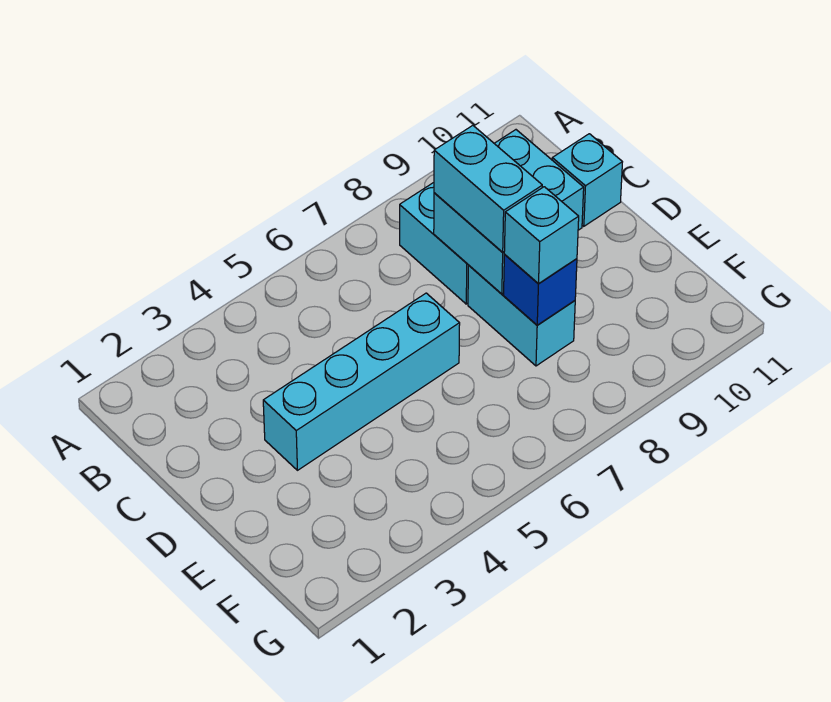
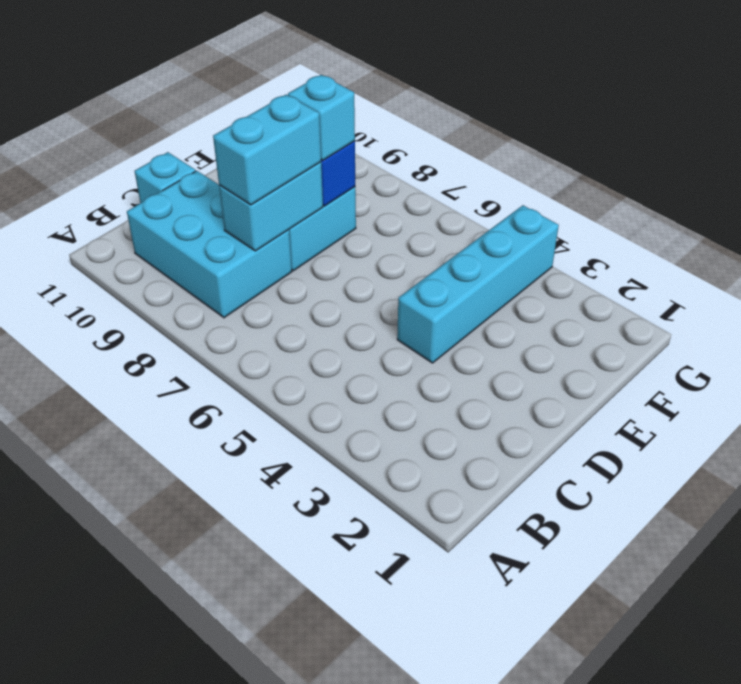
cyan brick D3:D6 level 1 -> cyan brick D4:G4 level 1

